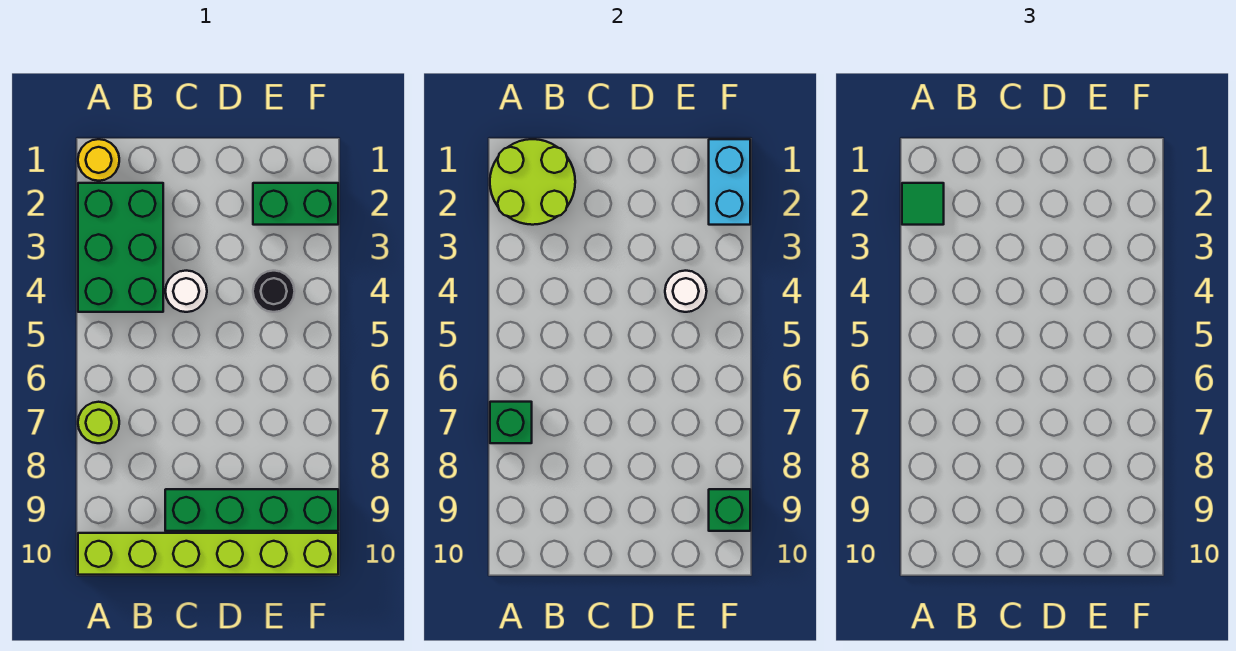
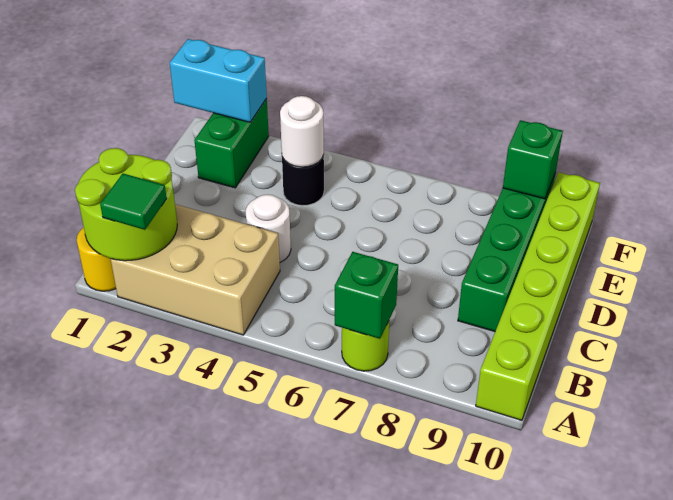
green brick A2:B4 level 1 -> tan brick A2:B4 level 1

